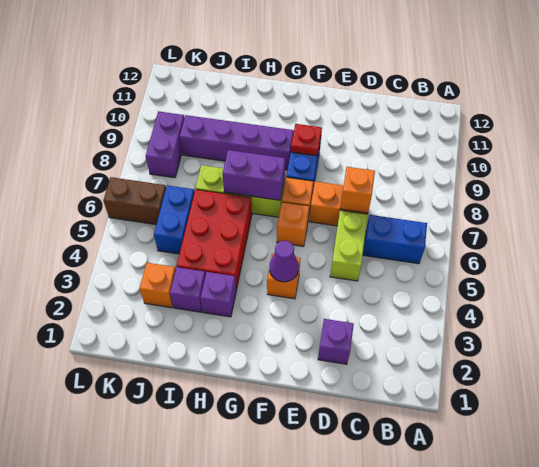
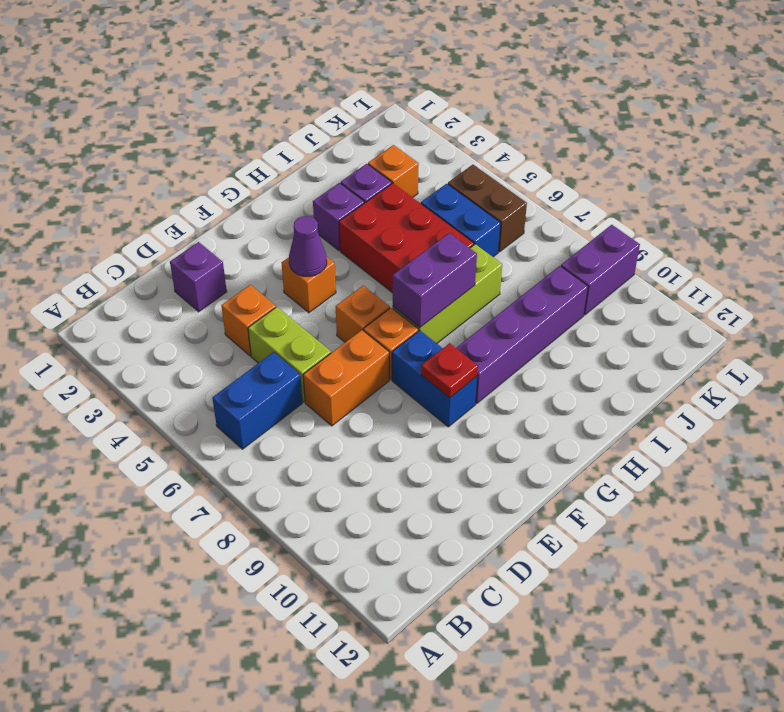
orange brick D7 level 2 -> orange brick D4 level 1
brown brick K6:L6 level 1 -> brown brick K5:K6 level 1
purple brick K8:K9 level 1 -> purple brick K9:L9 level 1

